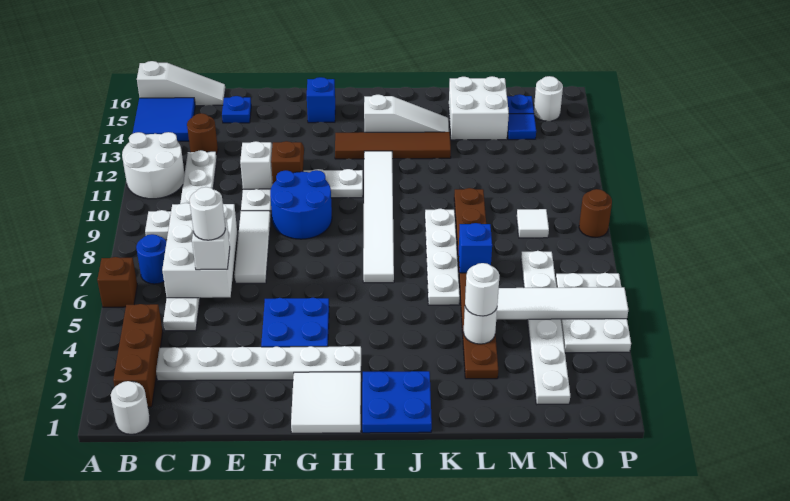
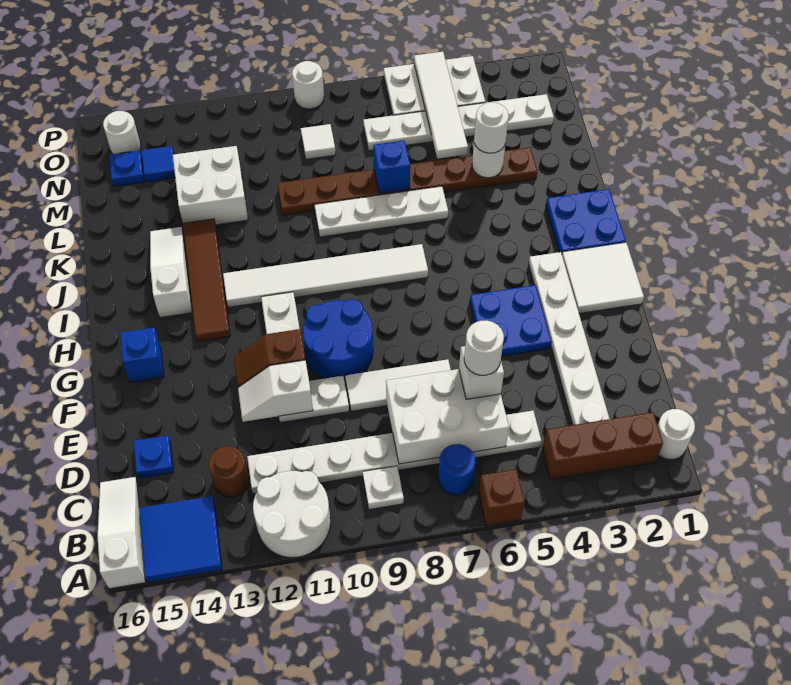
white brick L14:M15 level 1 -> white brick L12:M13 level 1
brown round brick P9 level 1 -> white round brick P9 level 1

